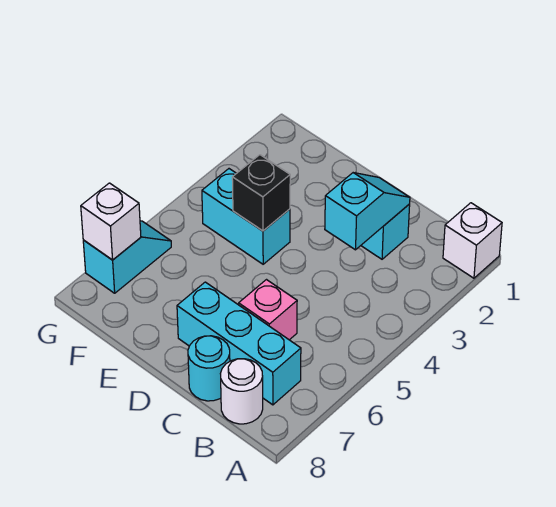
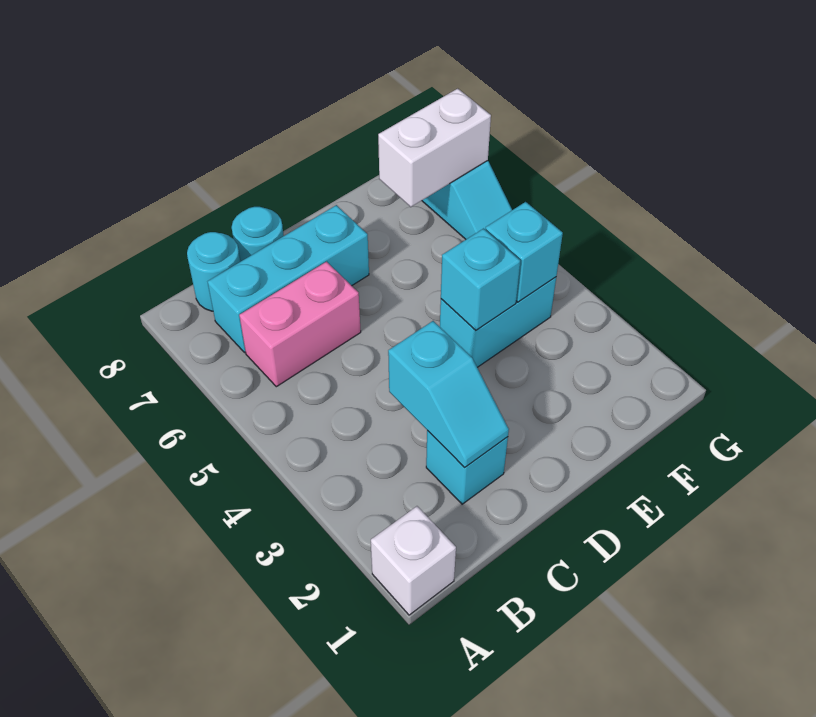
white round brick B8 level 1 -> cyan round brick B8 level 1
pink brick C6 level 1 -> pink brick B6:C6 level 1
black brick E4 level 2 -> cyan brick E4 level 2
none -> cyan brick F4 level 2
white brick G7 level 2 -> white brick F7:G7 level 2

